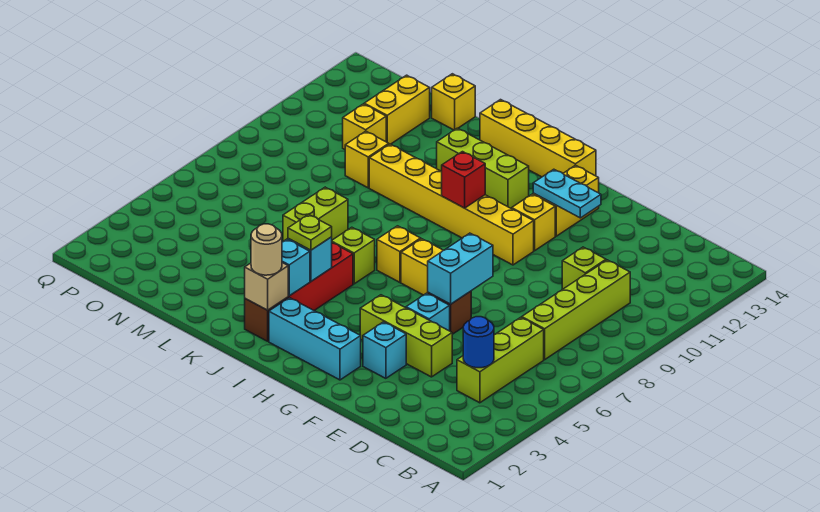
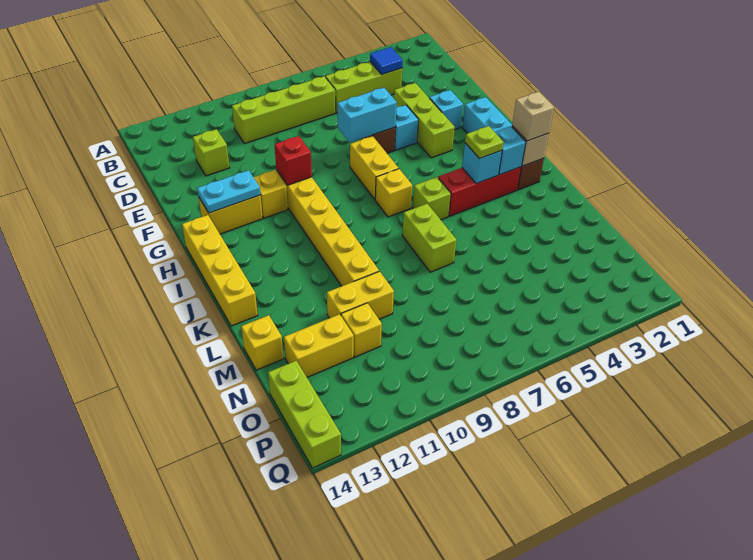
blue round brick C4 level 2 -> blue tile C4 level 2
lime brick D10 level 1 -> lime brick D12 level 1
cyan plate F12:G12 level 2 -> cyan plate G12:G13 level 2
red brick I10 level 2 -> red brick G10 level 2
lime brick I12:K12 level 1 -> lime brick O14:Q14 level 1
tan round brick J2 level 3 -> tan brick J2 level 3
lime brick L6:L7 level 1 -> lime brick K7:L7 level 1
yellow brick M10 level 1 -> yellow brick M10:M11 level 1

